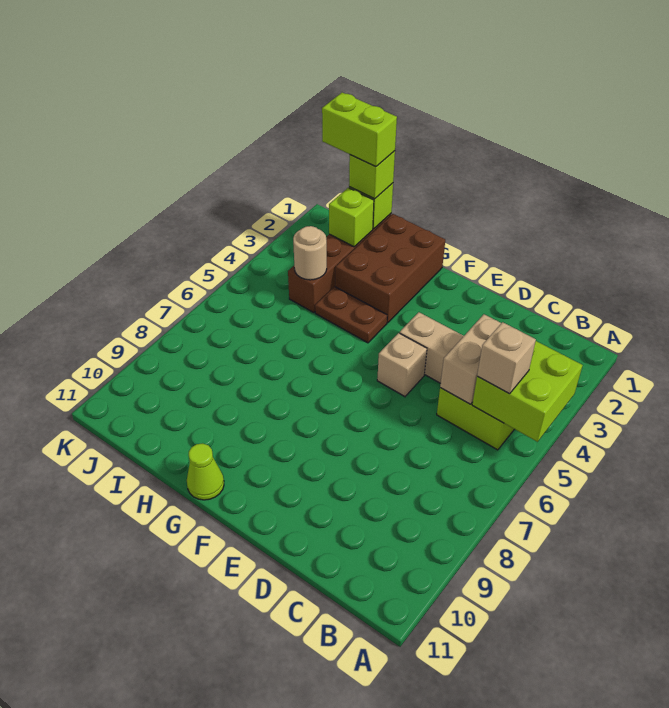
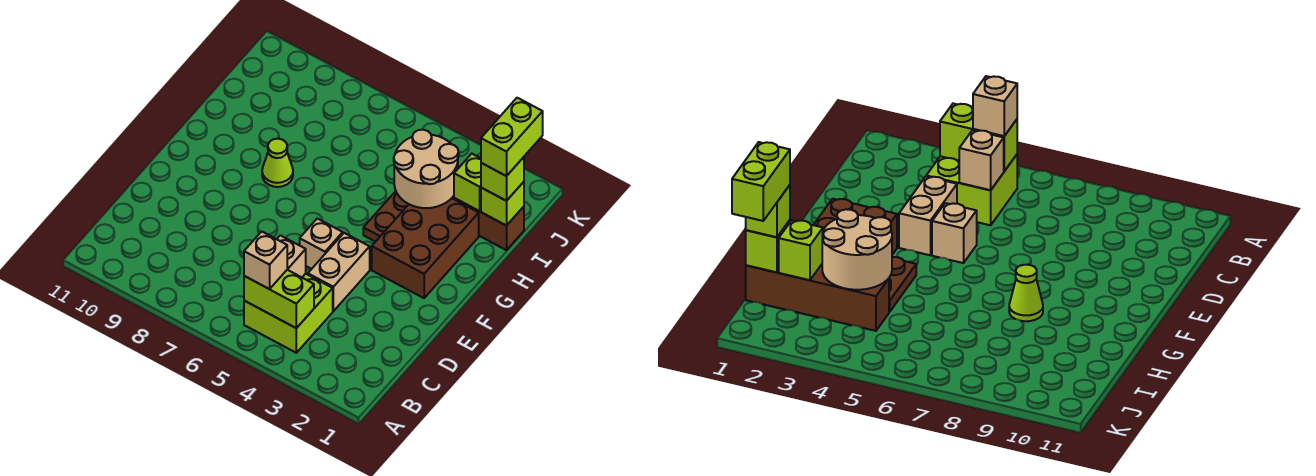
lime brick A4:B5 level 2 -> lime brick B4:B5 level 2
tan brick C4:C5 level 2 -> tan brick C5 level 2
brown brick G1:H3 level 1 -> brown brick F2:H3 level 1
lime cone G11 level 1 -> lime cone G8 level 1
tan round brick I4 level 2 -> tan round brick H3:I4 level 2

